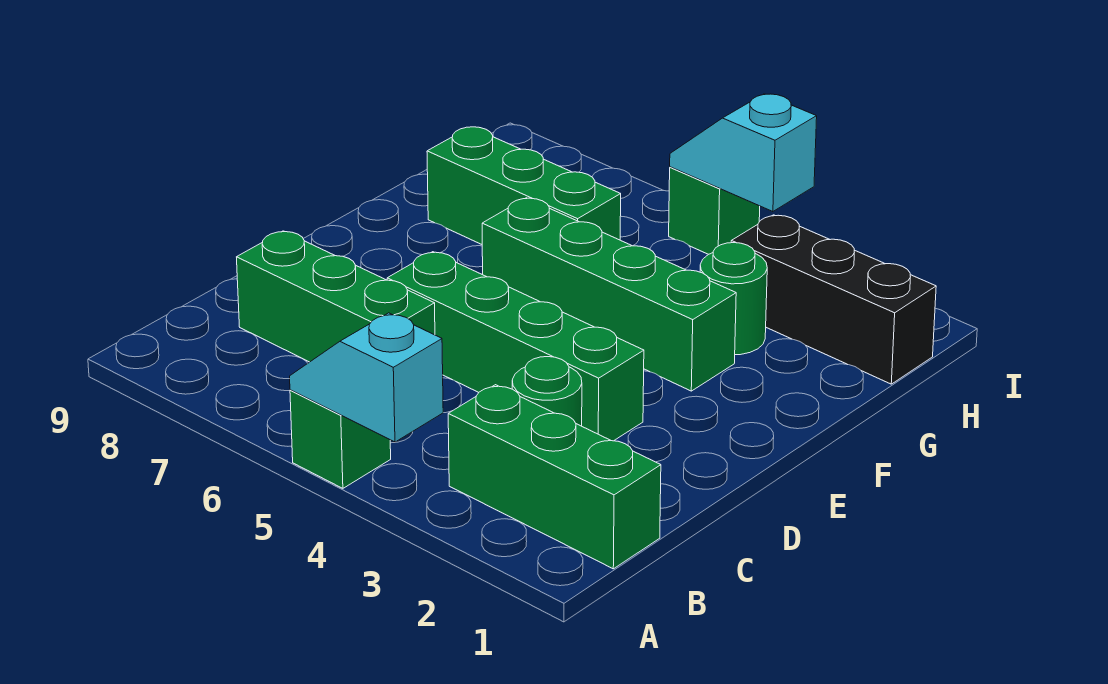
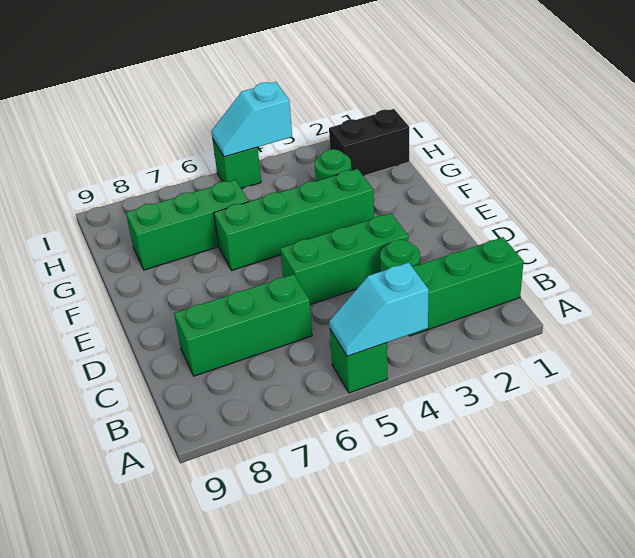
green brick D3:D6 level 1 -> green brick D3:D5 level 1
black brick H1:H3 level 1 -> black brick H1:H2 level 1

